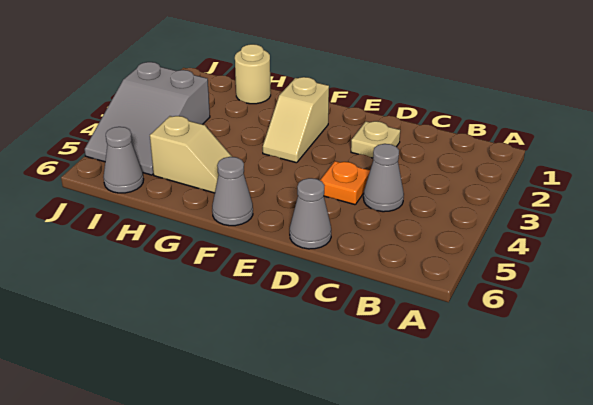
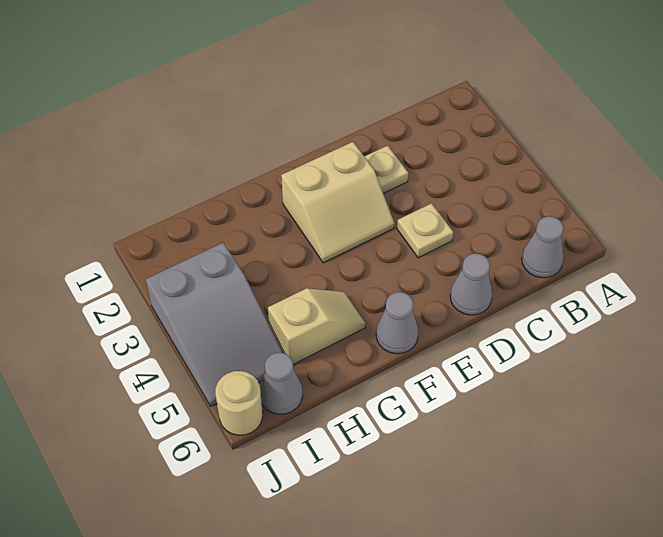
grey cone C4 level 1 -> grey cone B6 level 1
orange plate D4 level 1 -> tan plate D4 level 1
tan slope F2:F3 level 1 top 2 -> tan slope E2:F3 level 1 top 2
tan round brick H1 level 1 -> tan round brick J6 level 1

